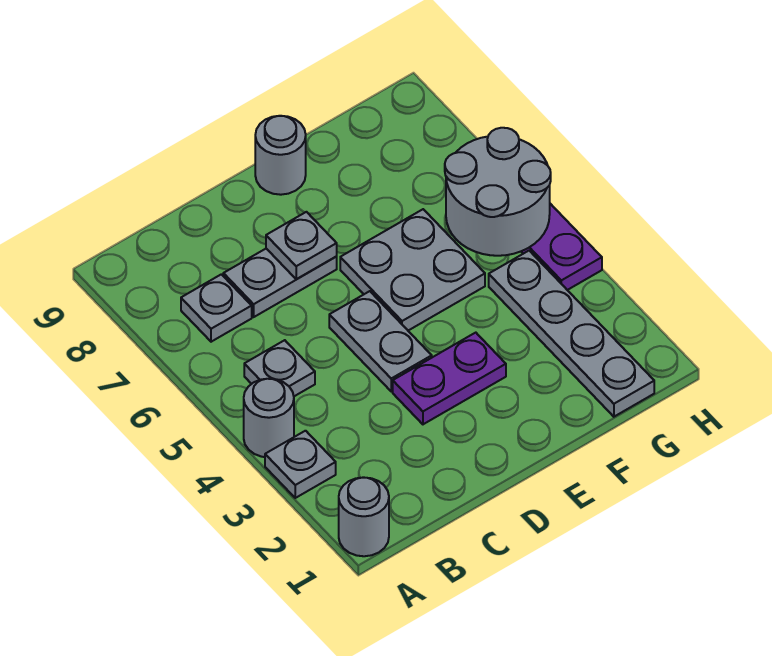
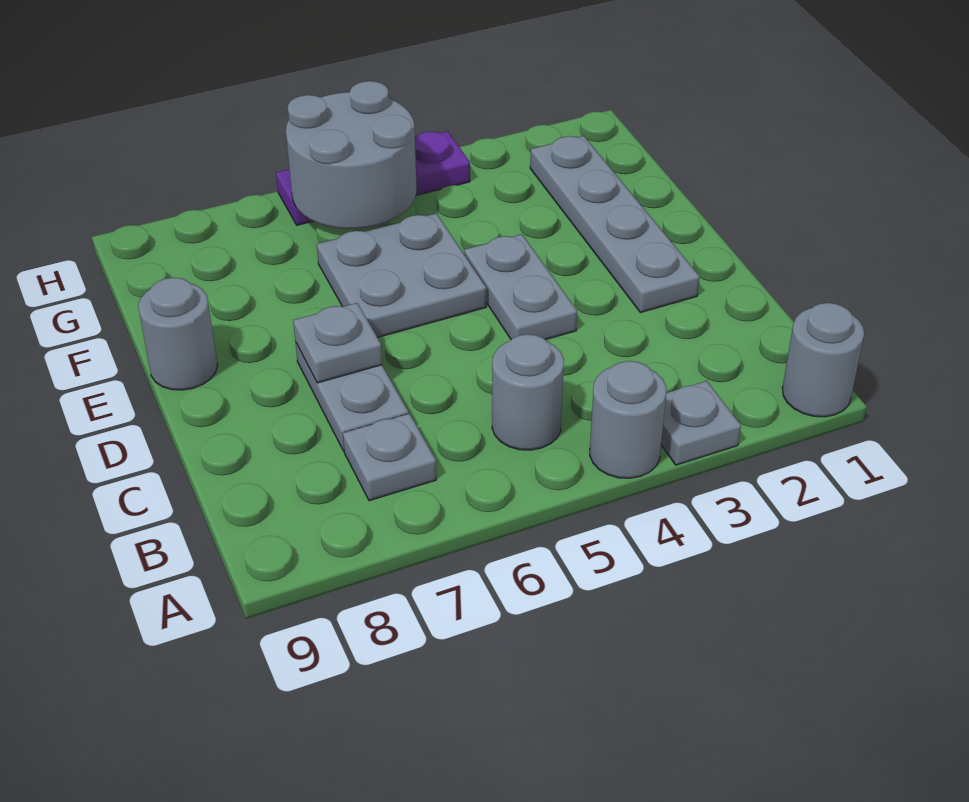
grey plate B5 level 1 -> grey round brick B5 level 1
purple plate D3:E3 level 1 -> none
grey plate D4:D5 level 1 -> grey plate D4:E4 level 1
grey plate G1:G4 level 1 -> grey plate D2:G2 level 1

